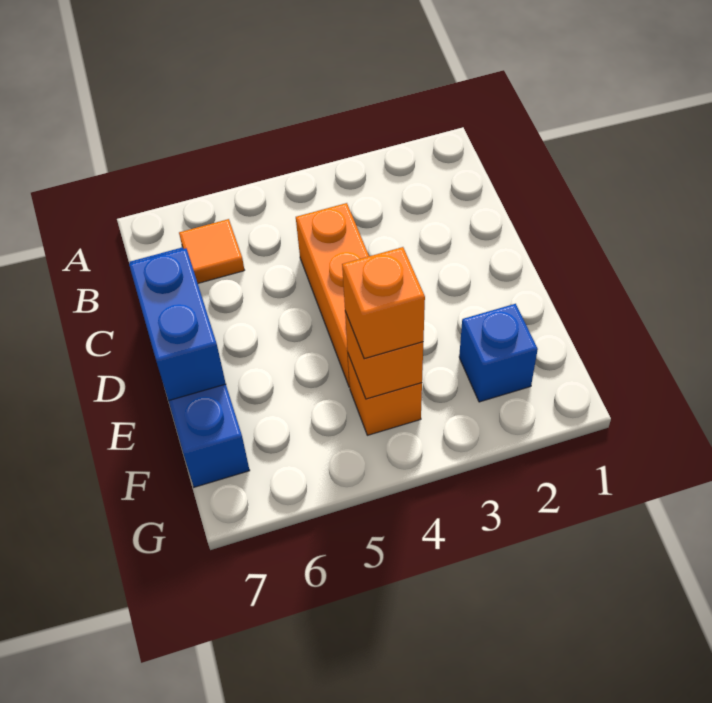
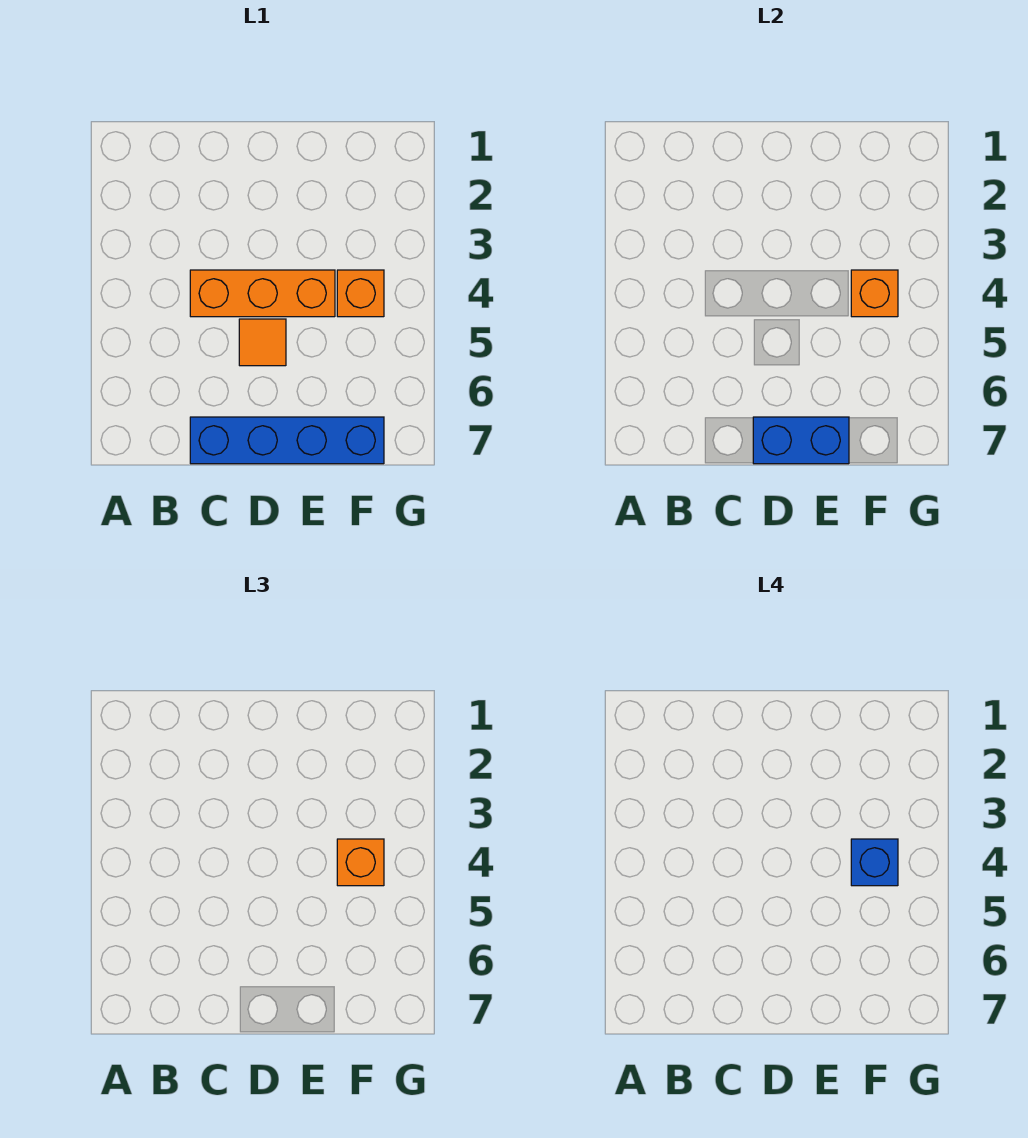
orange tile B6 level 1 -> orange tile D5 level 1
blue brick F2 level 1 -> blue brick F4 level 4

